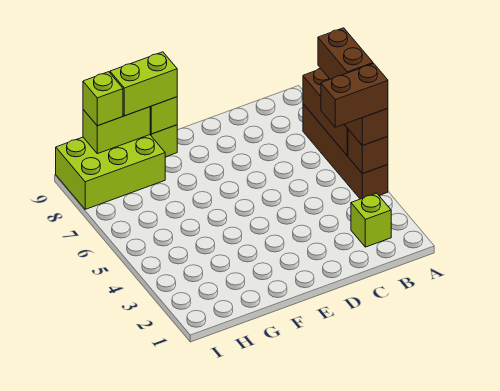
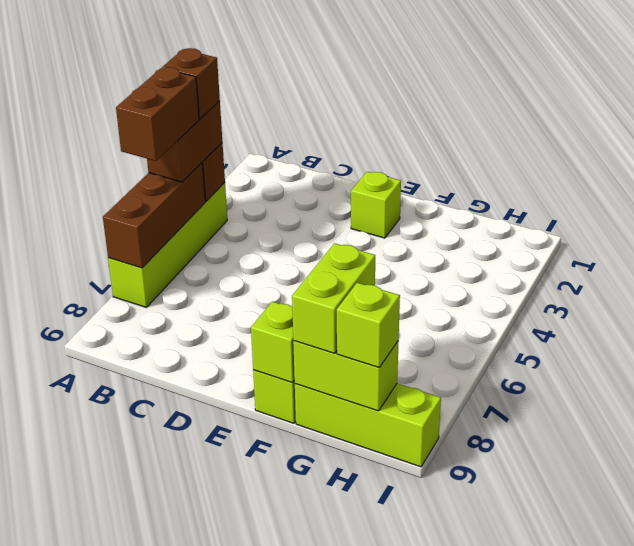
brown brick A4:A7 level 1 -> lime brick A4:A7 level 1
brown brick A4:B4 level 4 -> brown brick A4 level 4
lime brick B2 level 1 -> lime brick E2 level 1
lime brick F9:G9 level 3 -> lime brick G8:G9 level 3
lime brick G8:I9 level 1 -> lime brick G9:I9 level 1

